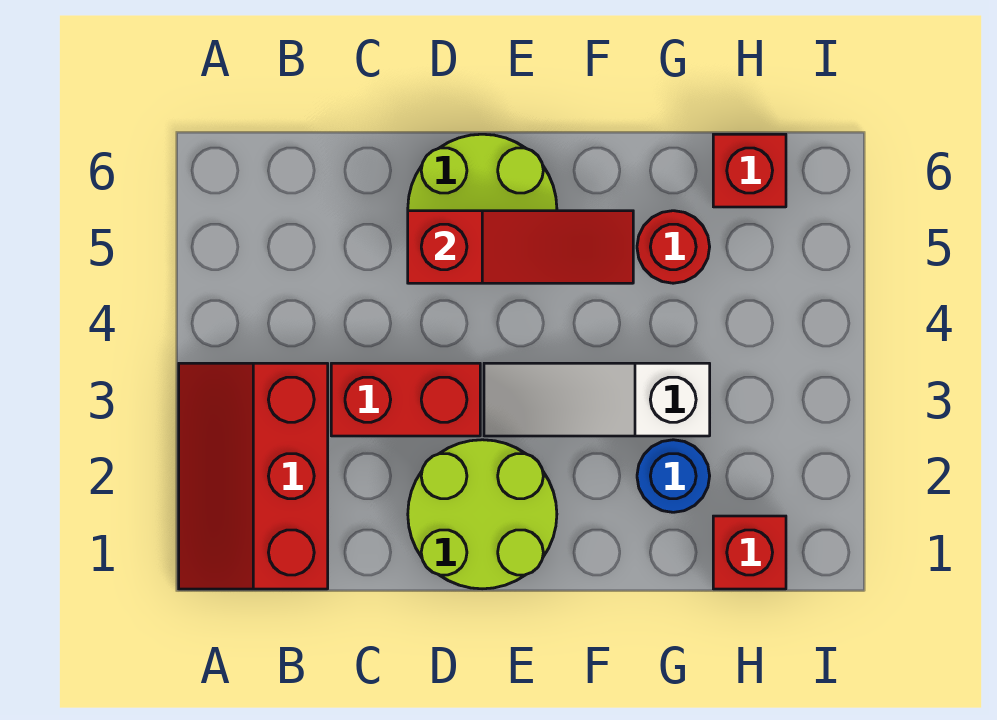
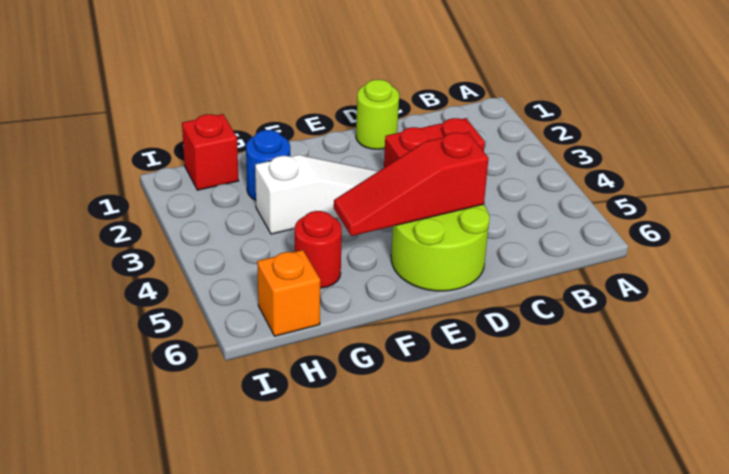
red slope A1:B3 level 1 top B -> none
lime round brick D1:E2 level 1 -> lime round brick D1 level 1
red brick H6 level 1 -> orange brick H6 level 1

